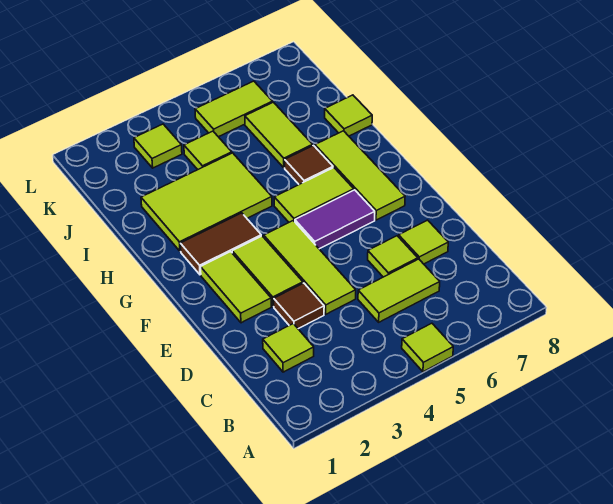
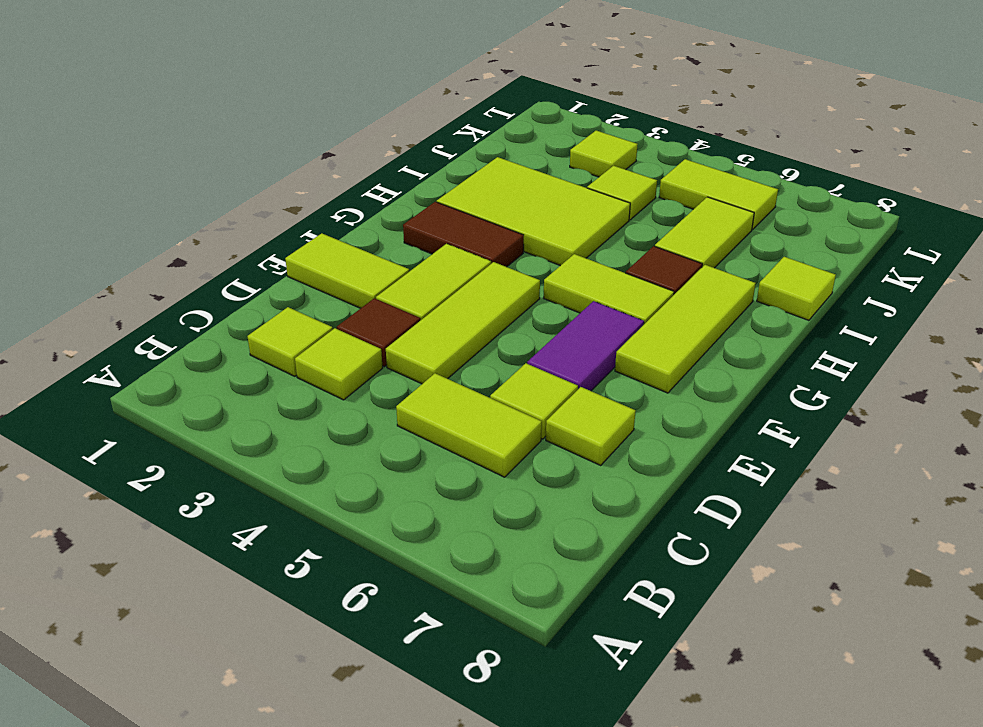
lime tile A5 level 1 -> lime tile C3 level 1
lime tile E2:F2 level 1 -> lime tile E1:E2 level 1
purple tile F5:F6 level 1 -> purple tile E6:F6 level 1

